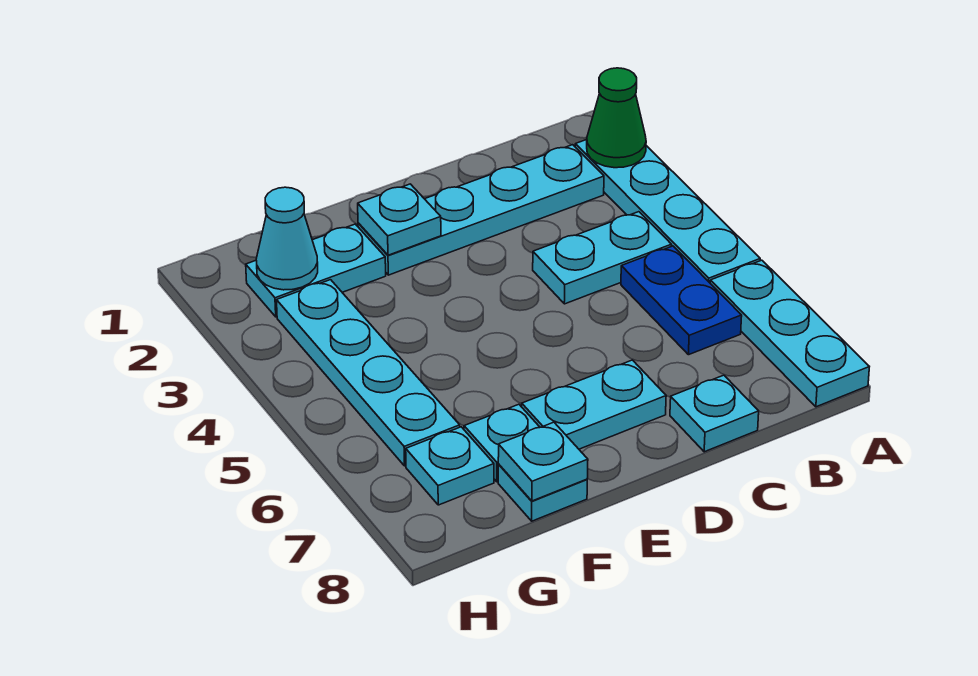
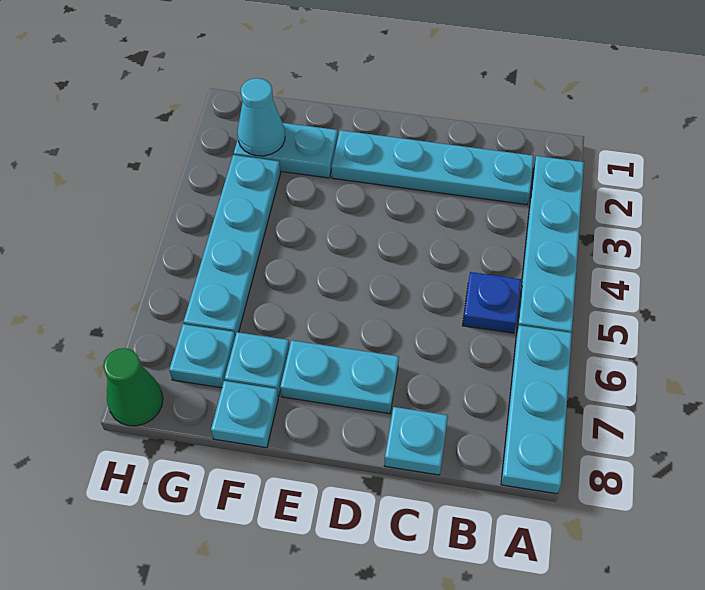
green cone A2 level 2 -> green cone H8 level 1
cyan plate B4:C4 level 1 -> none
blue plate B5:B6 level 1 -> blue plate B5 level 1
cyan plate E2 level 2 -> none
cyan plate F8 level 2 -> none

